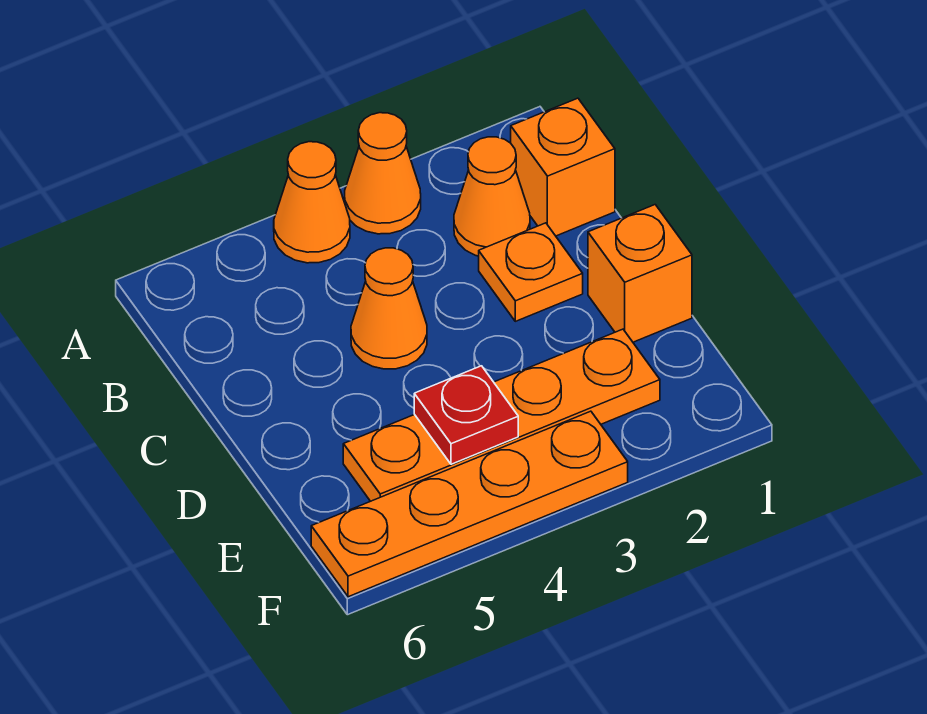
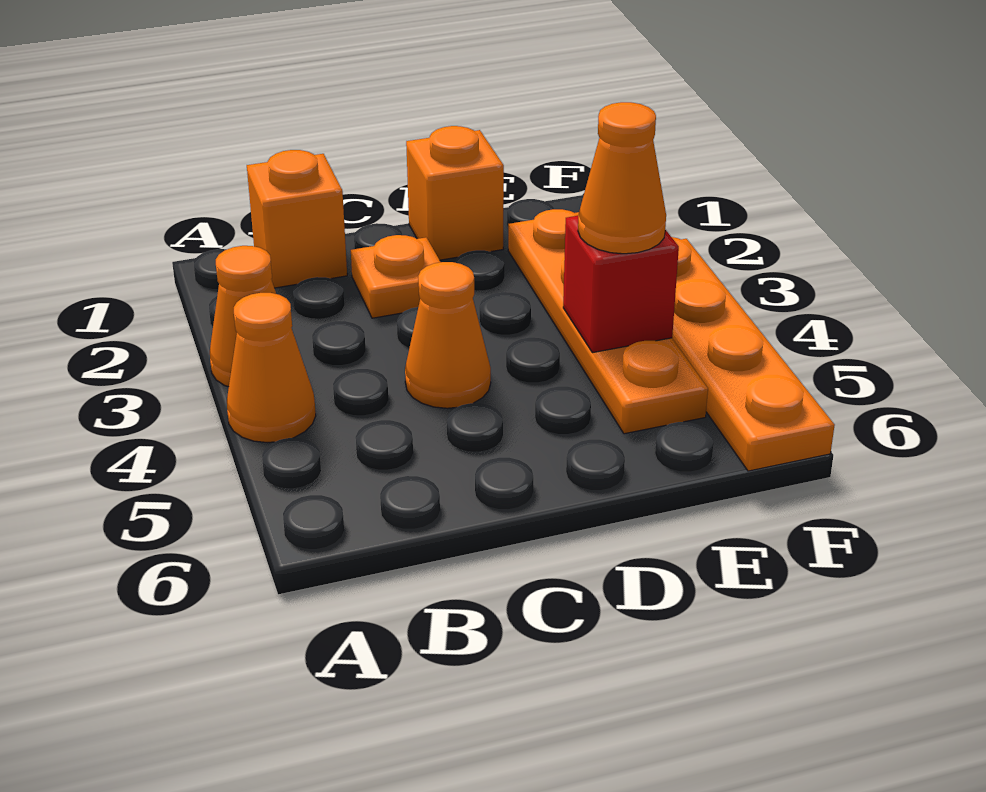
orange cone B2 level 1 -> orange cone E4 level 3
red plate E4 level 2 -> red brick E4 level 2

